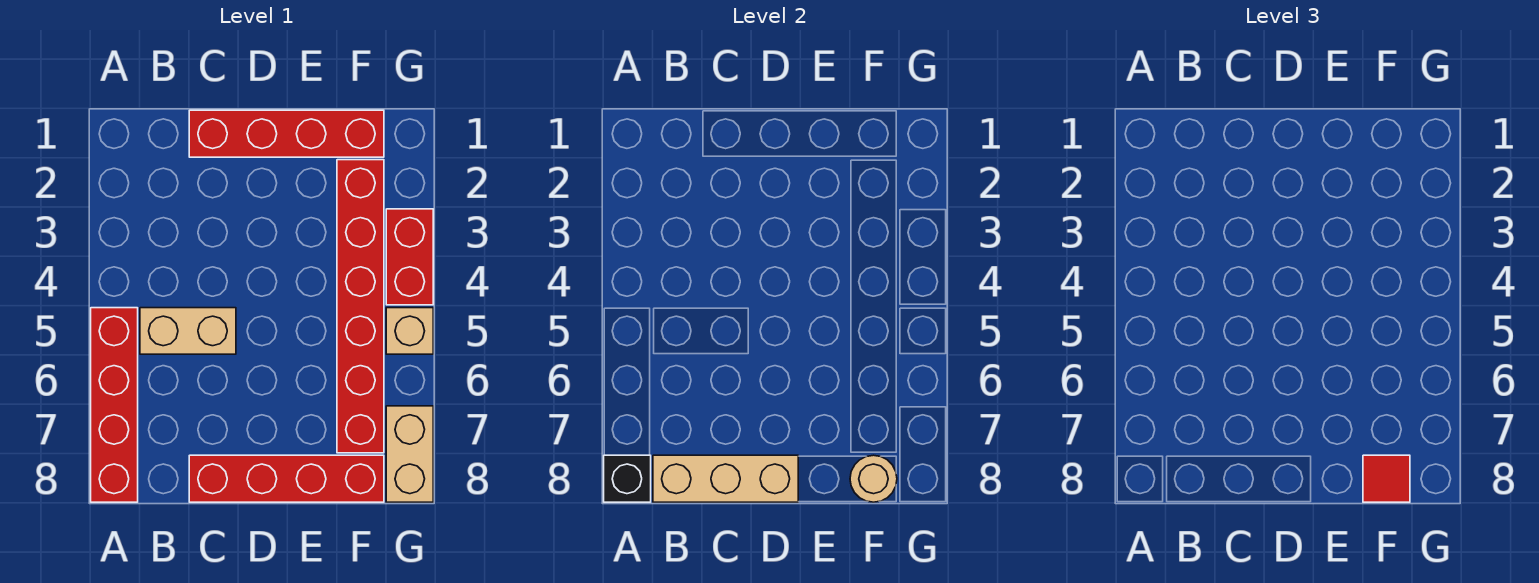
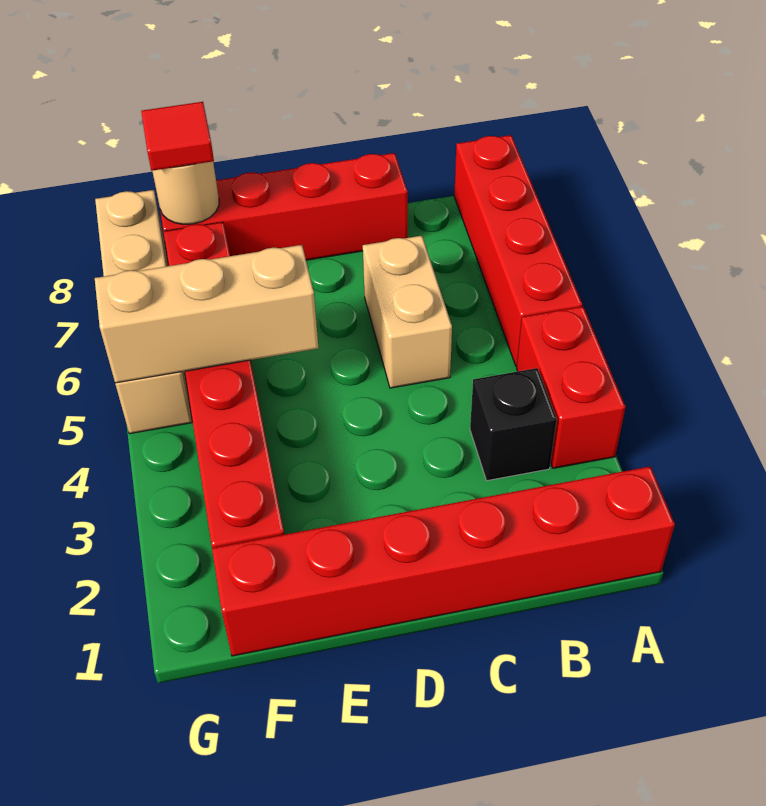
black brick A8 level 2 -> black brick B3 level 1
tan brick B5:C5 level 1 -> tan brick C5:C6 level 1
tan brick B8:D8 level 2 -> tan brick E5:G5 level 2
red brick C1:F1 level 1 -> red brick A1:F1 level 1
red brick G3:G4 level 1 -> red brick A3:A4 level 1

